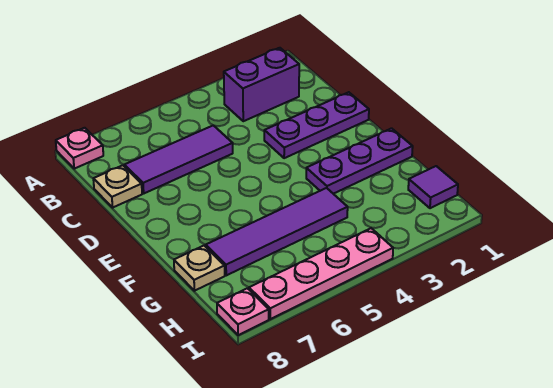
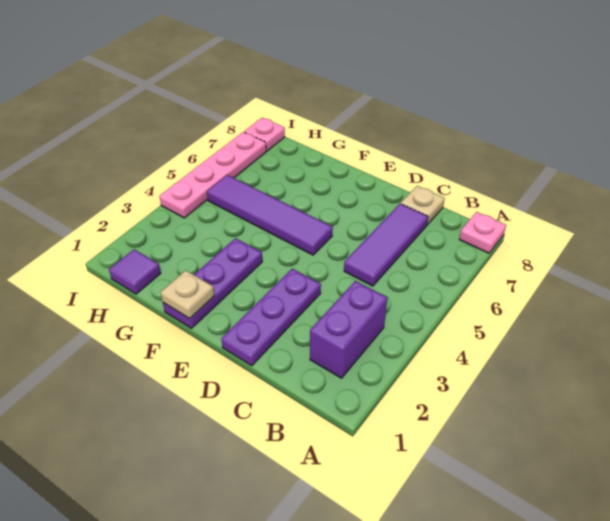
purple tile G4:G7 level 1 -> purple tile E5:H5 level 1
tan plate G8 level 1 -> tan plate F1 level 2

